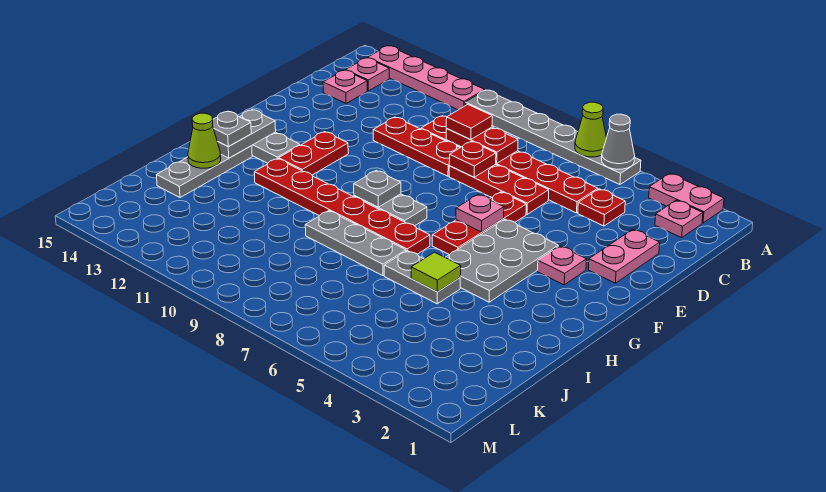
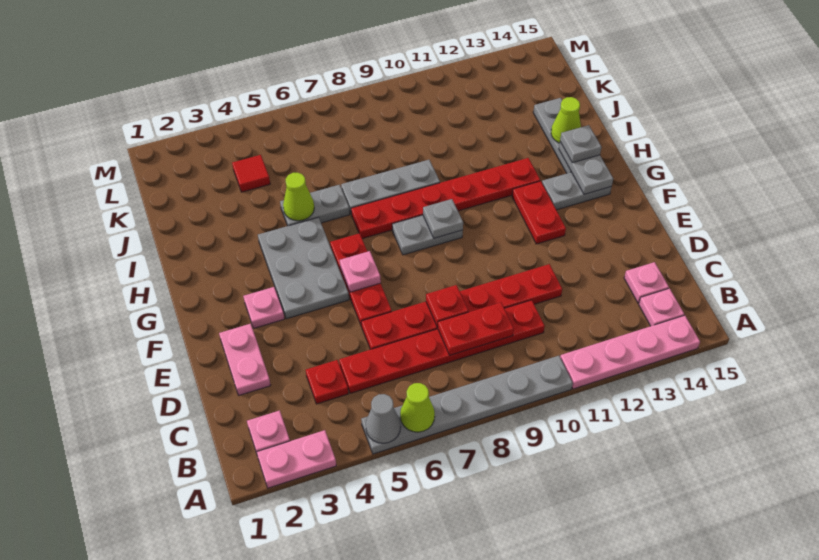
red tile C9 level 3 -> red tile K4 level 1
lime tile I5 level 2 -> lime cone I5 level 2

